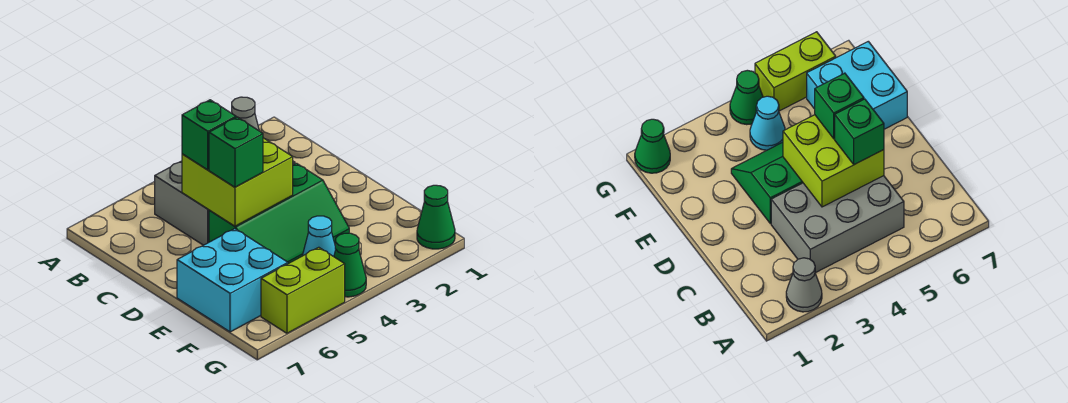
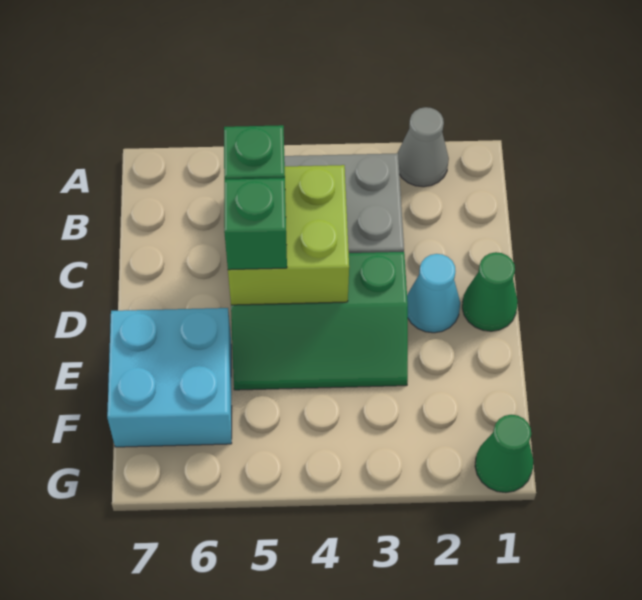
cyan cone F4 level 1 -> cyan cone D2 level 1
green cone G4 level 1 -> green cone D1 level 1
lime brick G5:G6 level 1 -> none

